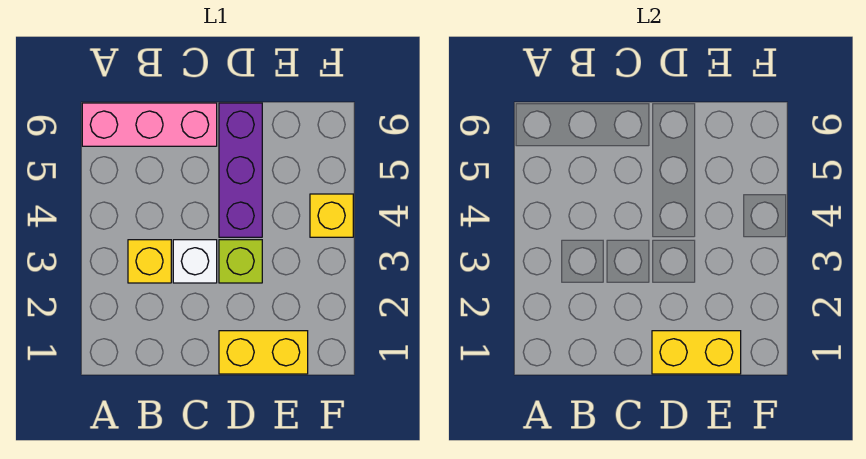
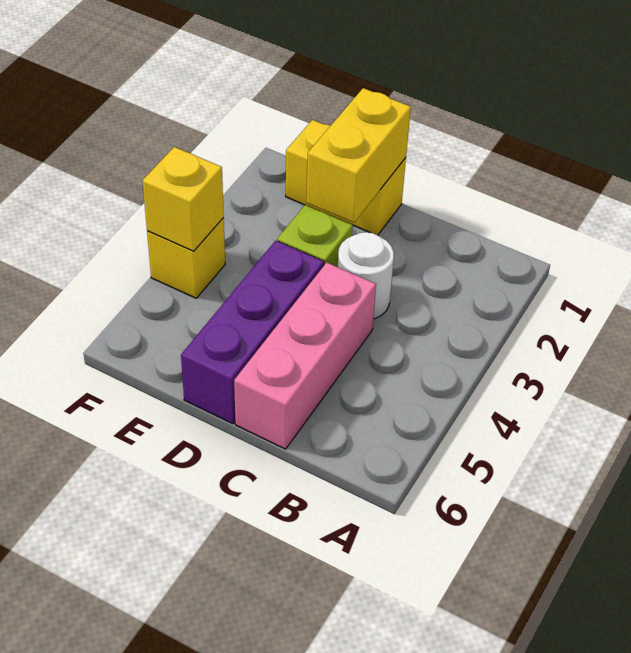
pink brick A6:C6 level 1 -> pink brick C4:C6 level 1
yellow brick B3 level 1 -> yellow brick F4 level 2
white brick C3 level 1 -> white round brick C3 level 1
yellow brick D1:E1 level 2 -> yellow brick D1:D2 level 2

